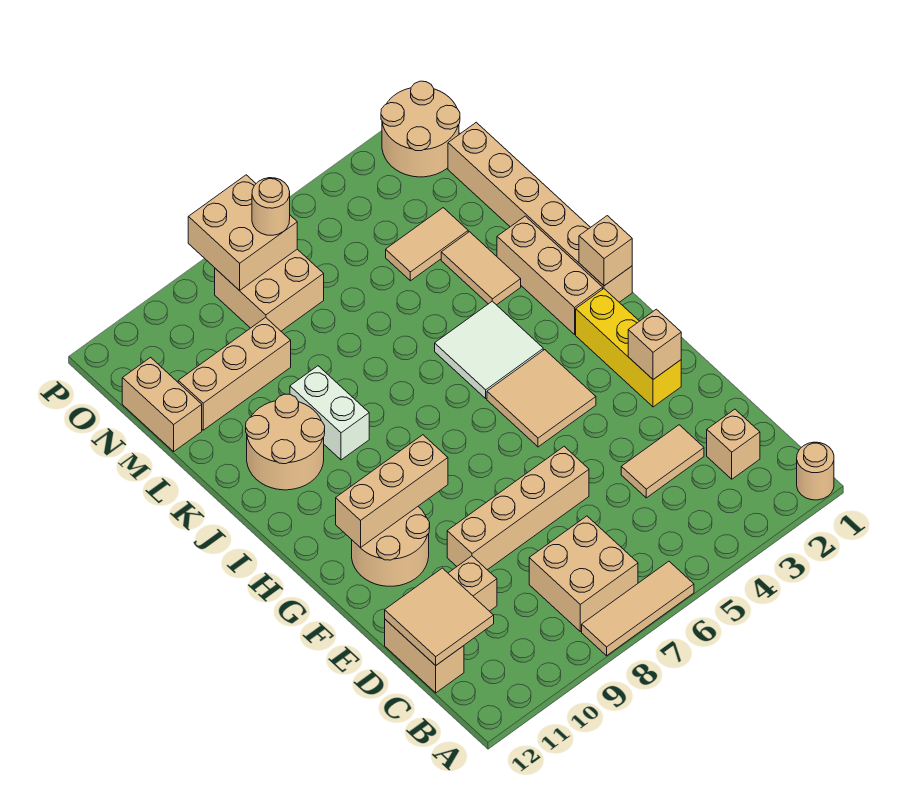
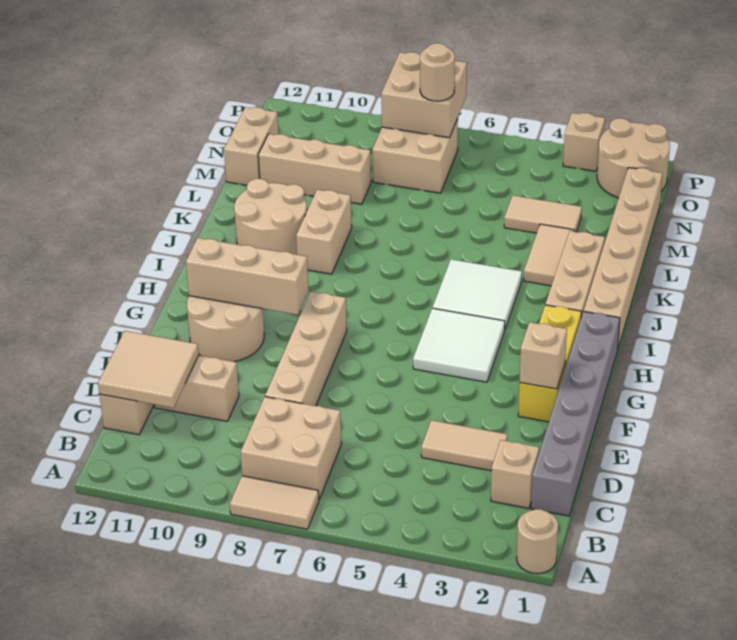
tan tile A6:A8 level 1 -> tan tile A7:A8 level 1
none -> grey brick C1:H1 level 1
tan brick E6:E9 level 1 -> tan brick D8:G8 level 1
tan tile G4:H5 level 1 -> white tile G4:H5 level 1
tan brick I1 level 2 -> tan brick P3 level 1
white brick J9:K9 level 1 -> tan brick J9:K9 level 1

